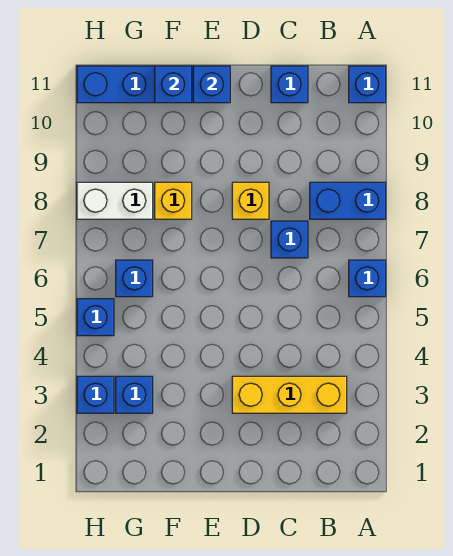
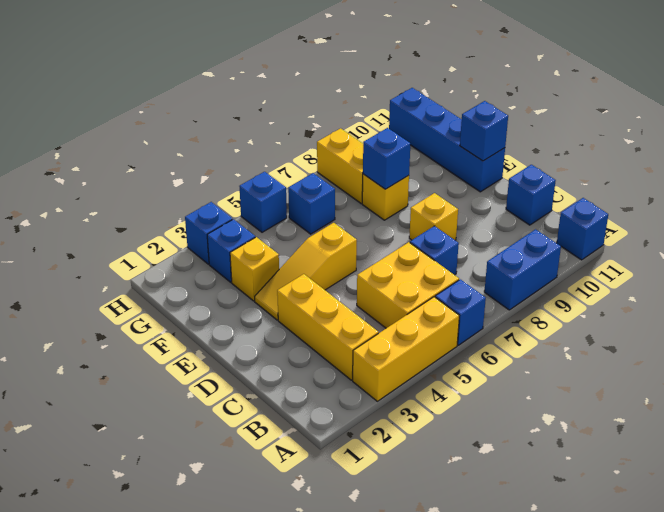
none -> yellow brick A3:A5 level 1
blue brick A8:B8 level 1 -> blue brick A8:A9 level 1
none -> yellow brick B5:C6 level 1
none -> yellow slope E3:E5 level 1 top 5
none -> yellow brick F3 level 1
blue brick F11 level 2 -> blue brick F8 level 2
white brick G8:H8 level 1 -> yellow brick G8:H8 level 1

